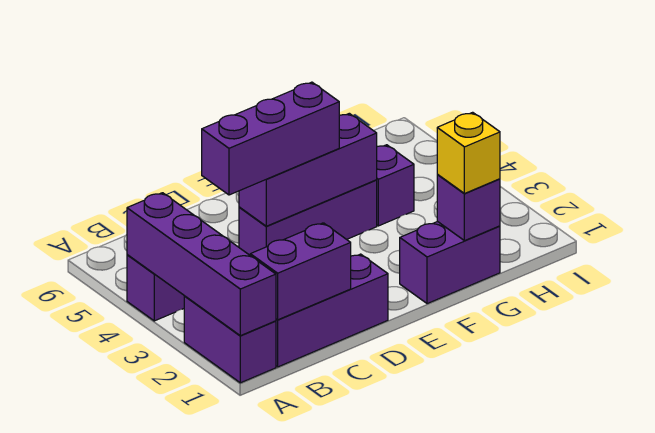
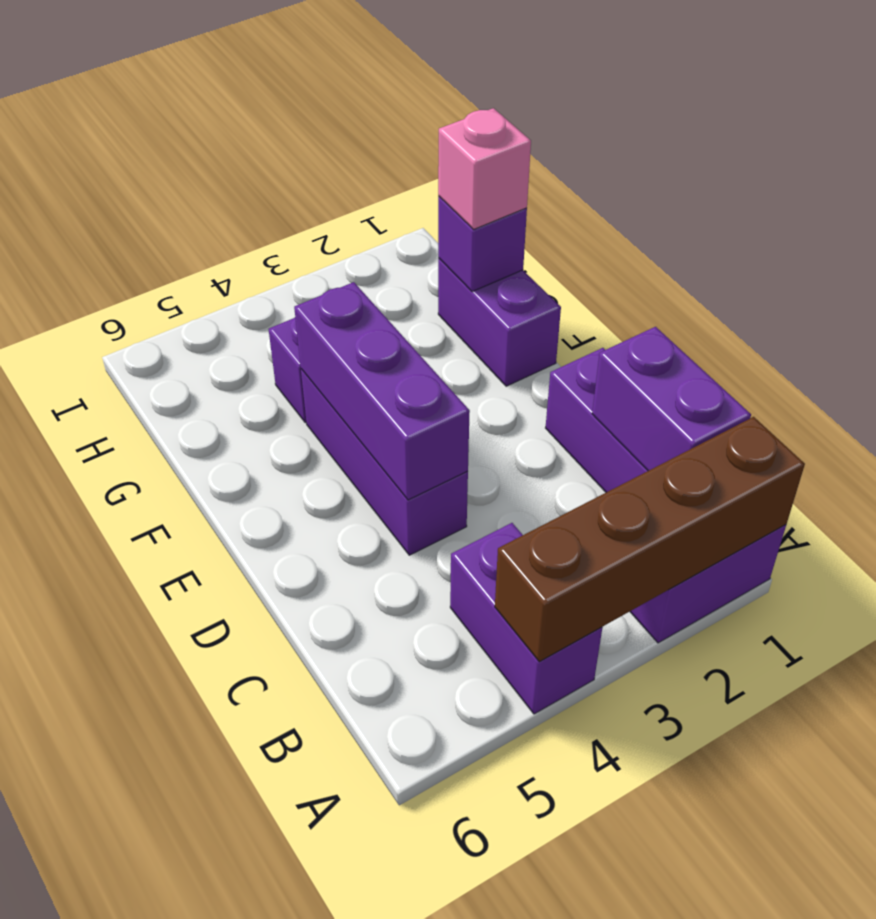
purple brick A1:A4 level 2 -> brown brick A1:A4 level 2
purple brick C4:E4 level 3 -> none
yellow brick G1 level 3 -> pink brick G1 level 3

